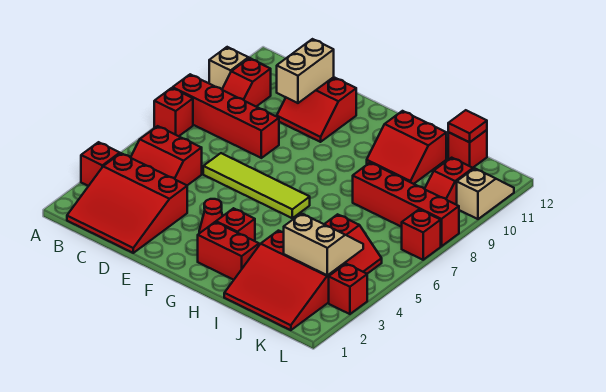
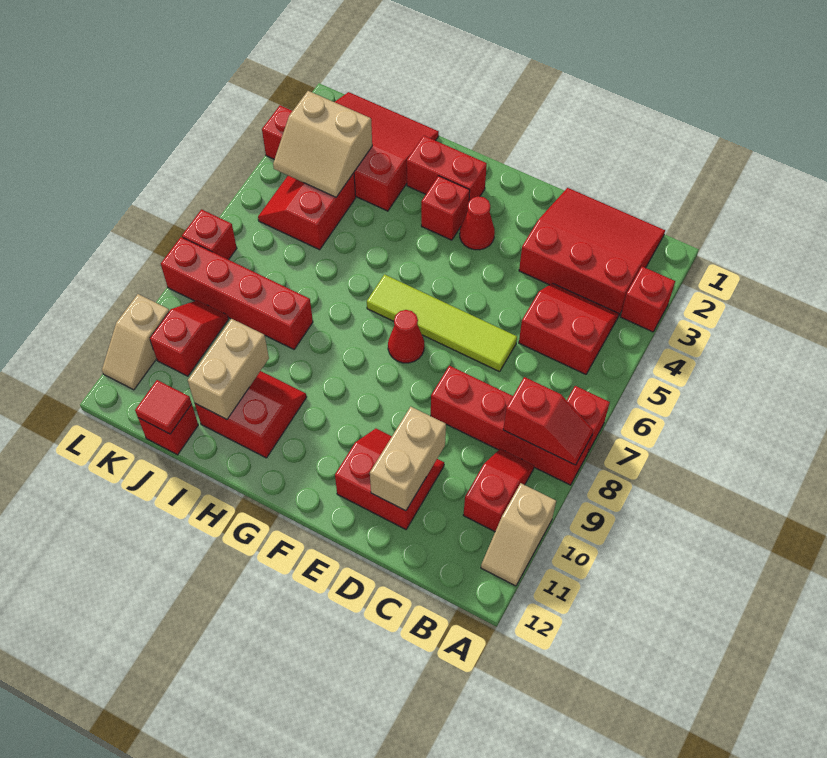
none -> red slope A8:B8 level 2 top B
none -> red cone F7 level 1
none -> tan brick I10:I11 level 2

